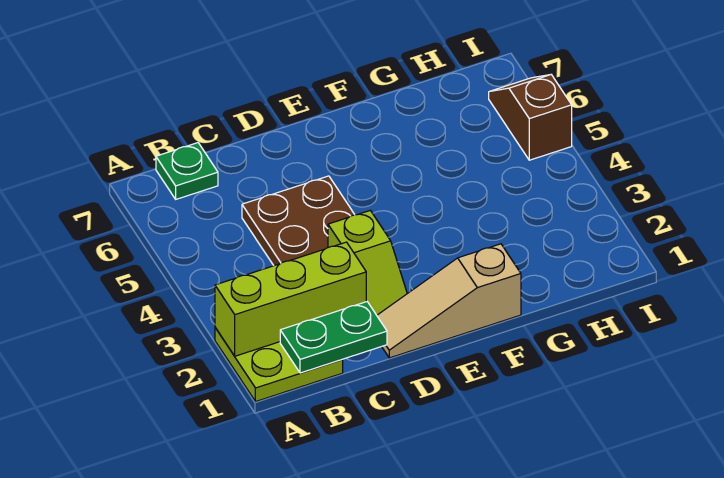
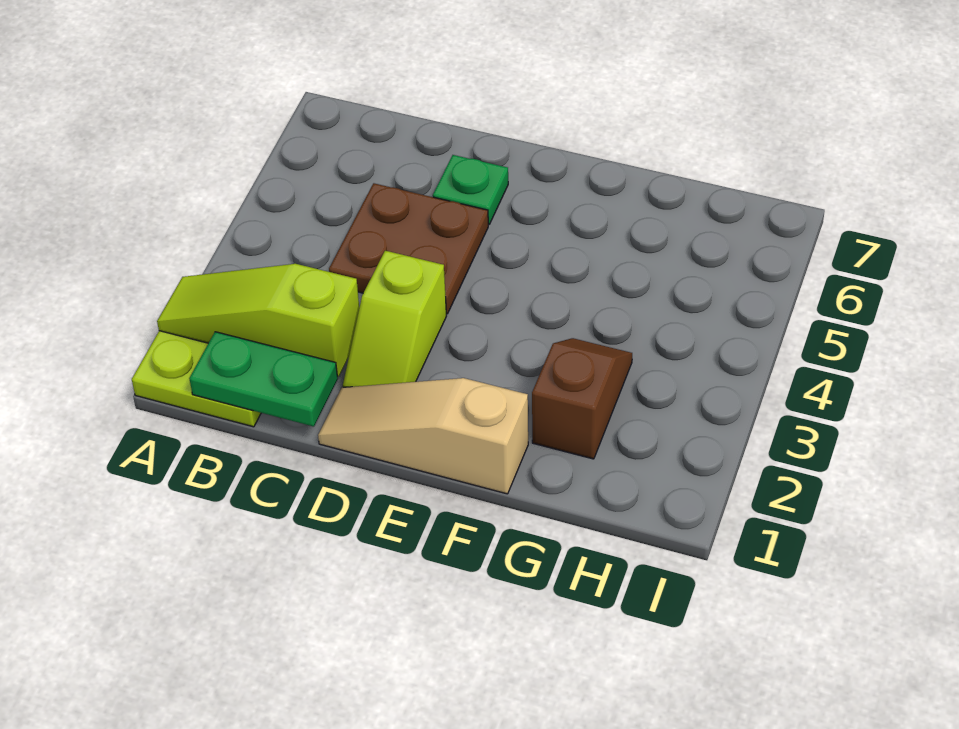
lime brick A2:C2 level 2 -> lime slope A2:C2 level 2 top C
green plate B7 level 1 -> green plate D6 level 1
brown slope I5:I6 level 1 top 5 -> brown slope G2:G3 level 1 top 2

